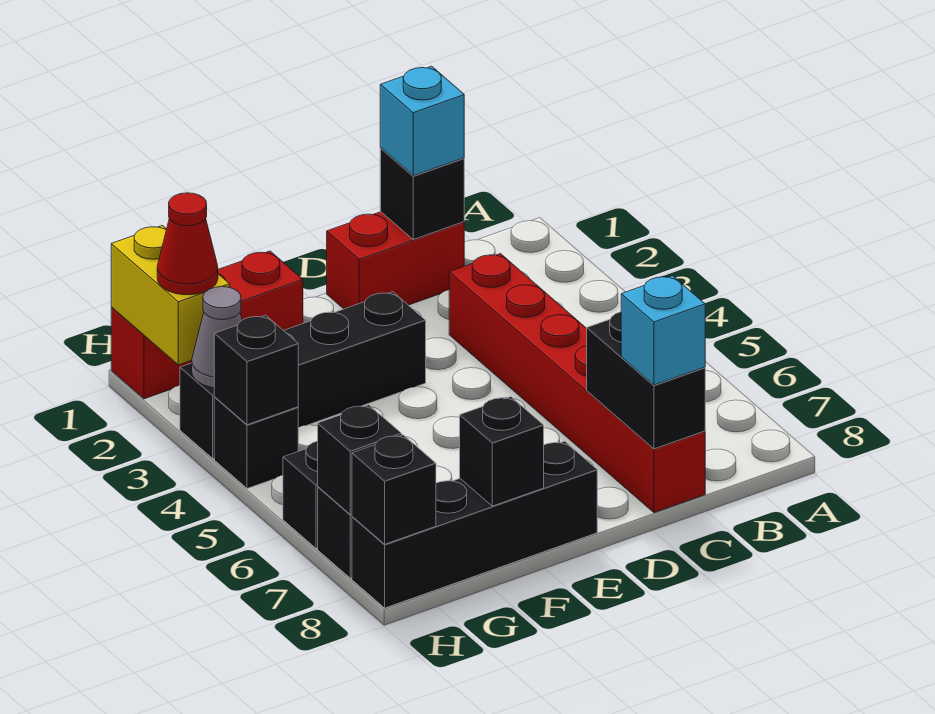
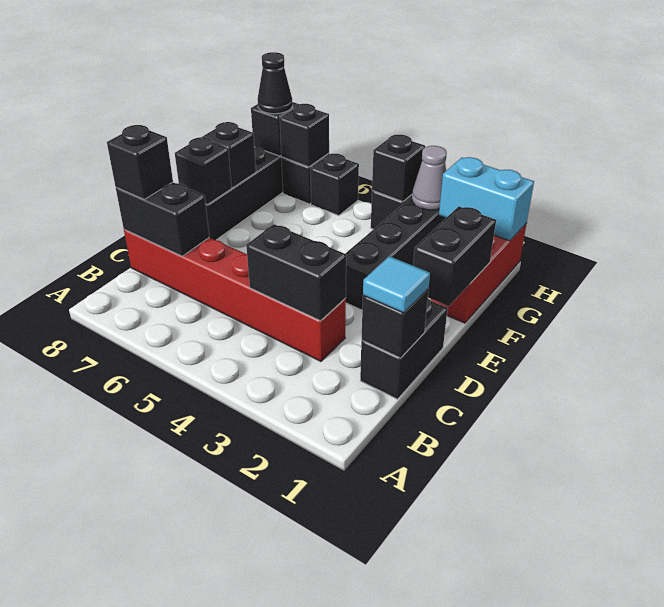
red brick C1:D1 level 1 -> black brick C1:D1 level 1
cyan brick C1 level 3 -> cyan tile C1 level 3
none -> black brick C3:C4 level 2
cyan brick C8 level 3 -> black brick C8 level 3
none -> black brick E1:F1 level 2
none -> black brick E8 level 2
yellow brick H1:H2 level 2 -> cyan brick H1:H2 level 2
red cone H2 level 3 -> none
none -> black cone H8 level 3

